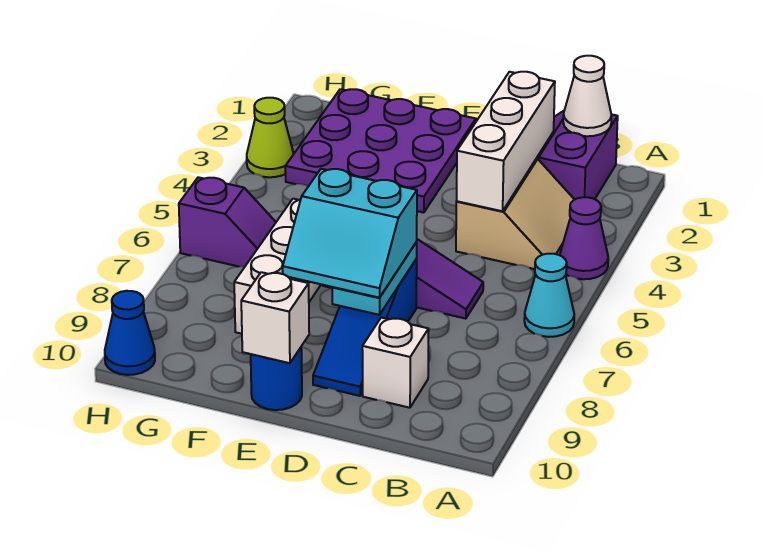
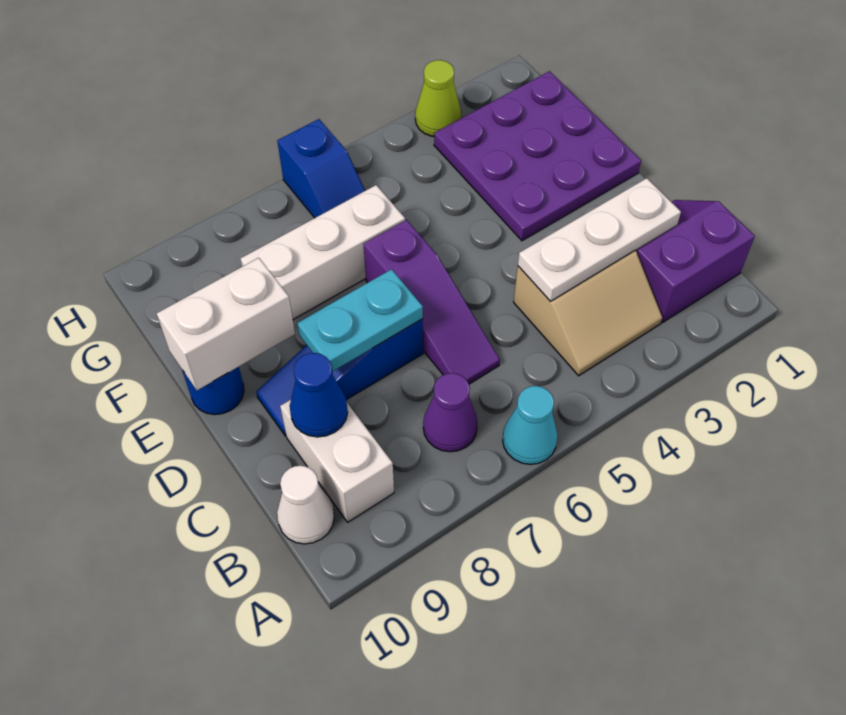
purple cone A4 level 1 -> purple cone B7 level 1
white cone B1 level 2 -> white cone B10 level 1
white brick C2:C4 level 2 -> white plate C2:C4 level 2
white brick C9 level 1 -> white brick B9:C9 level 1
cyan slope D7:E8 level 3 top 7 -> none
white brick E10 level 2 -> white brick E9:E10 level 2
purple slope G6:H6 level 1 top H -> blue slope G6:H6 level 1 top H
blue cone H10 level 1 -> blue cone C9 level 2

